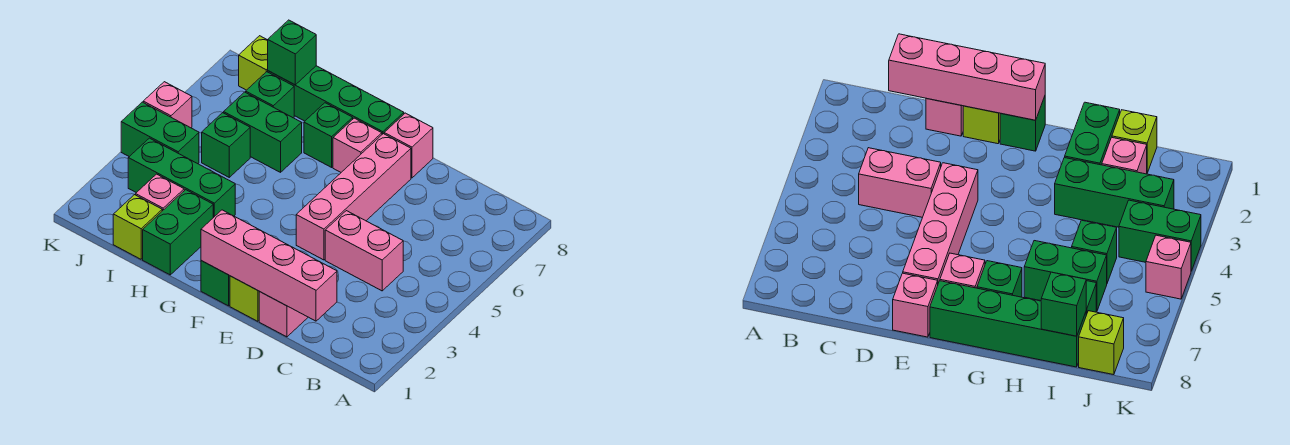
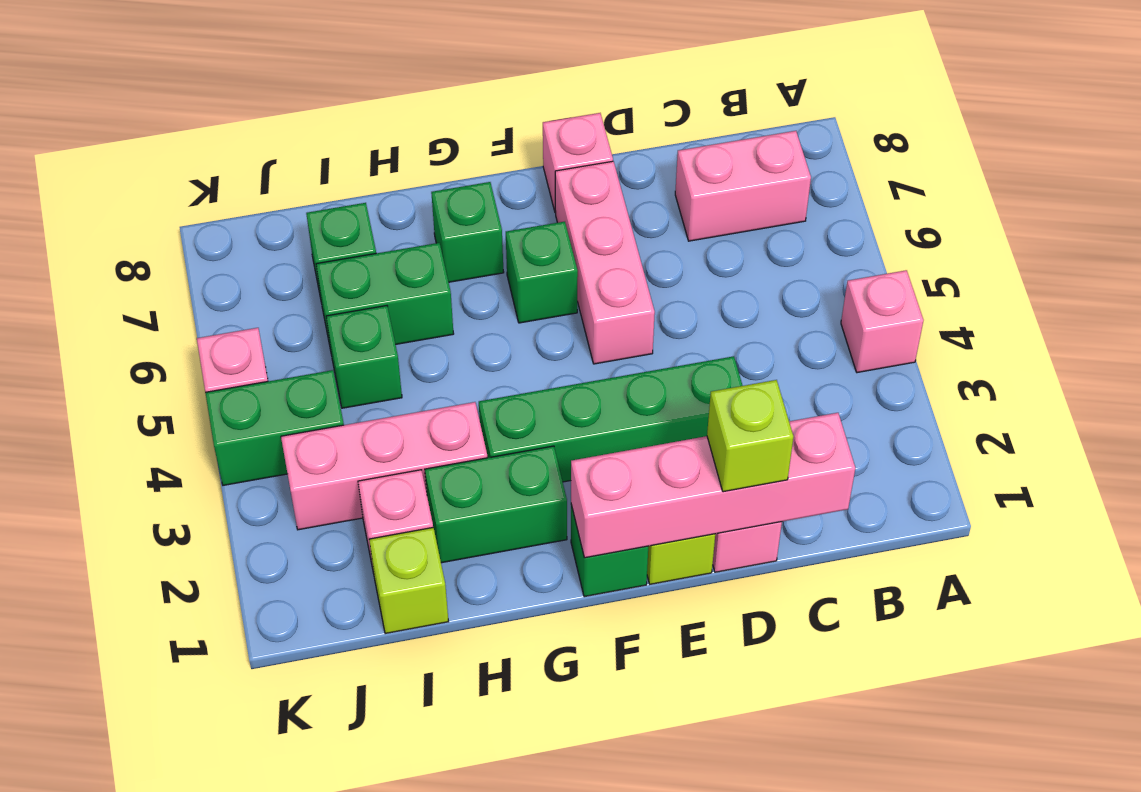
pink brick C4:D4 level 1 -> pink brick B7:C7 level 1
pink brick E4:E7 level 1 -> pink brick E5:E7 level 1
pink brick F7 level 1 -> pink brick A4 level 1
green brick F8:I8 level 1 -> green brick D3:G3 level 1
green brick H1:H2 level 1 -> green brick G2:H2 level 1
green brick H3:J3 level 1 -> pink brick H3:J3 level 1
green brick I8 level 2 -> green brick F6 level 1
lime brick J8 level 1 -> lime brick D1 level 3

